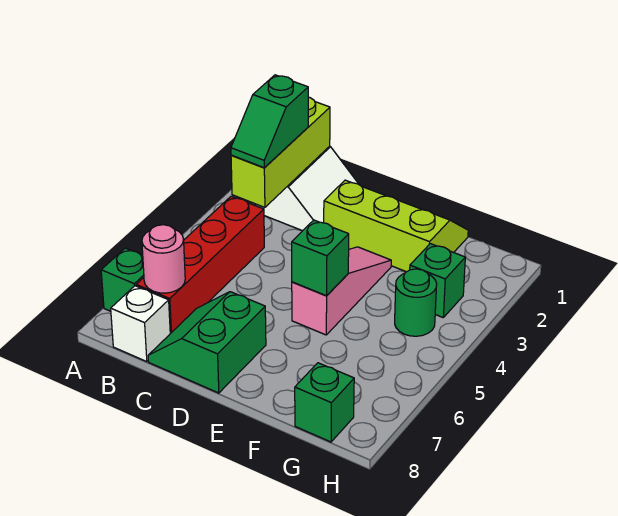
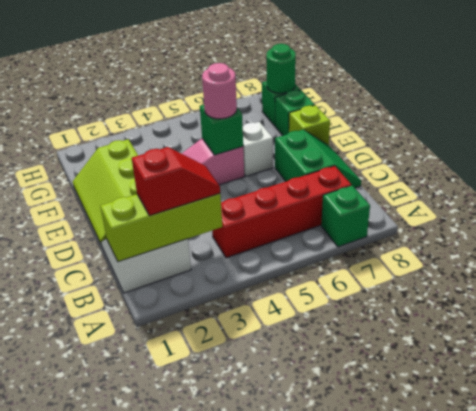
green slope B2:B3 level 3 top 2 -> red slope B2:B3 level 3 top 2
pink round brick B7 level 2 -> pink round brick E5 level 3
white brick B8 level 1 -> white brick E6 level 1
green slope C7:D8 level 1 top D -> green slope C7:D8 level 1 top 7
none -> lime brick E8 level 1
green brick G3 level 1 -> green brick F8 level 1
green round brick G4 level 1 -> green round brick G8 level 2

